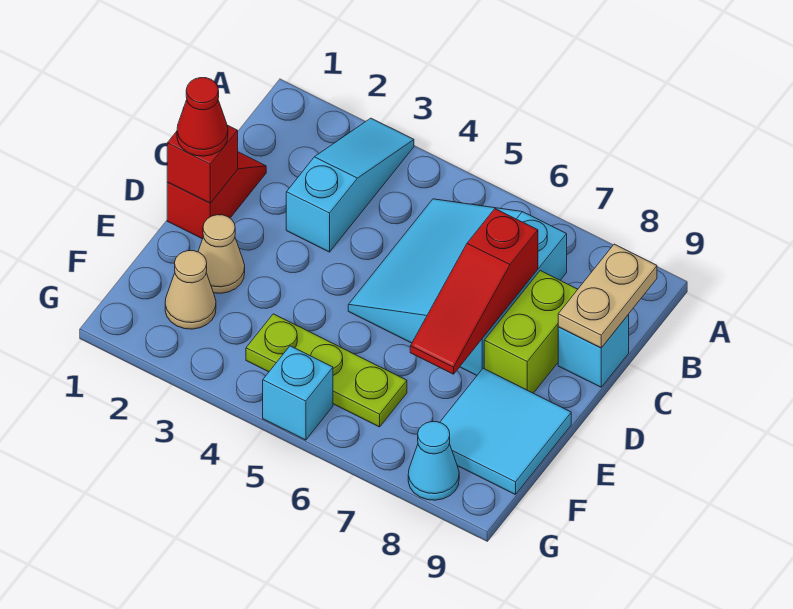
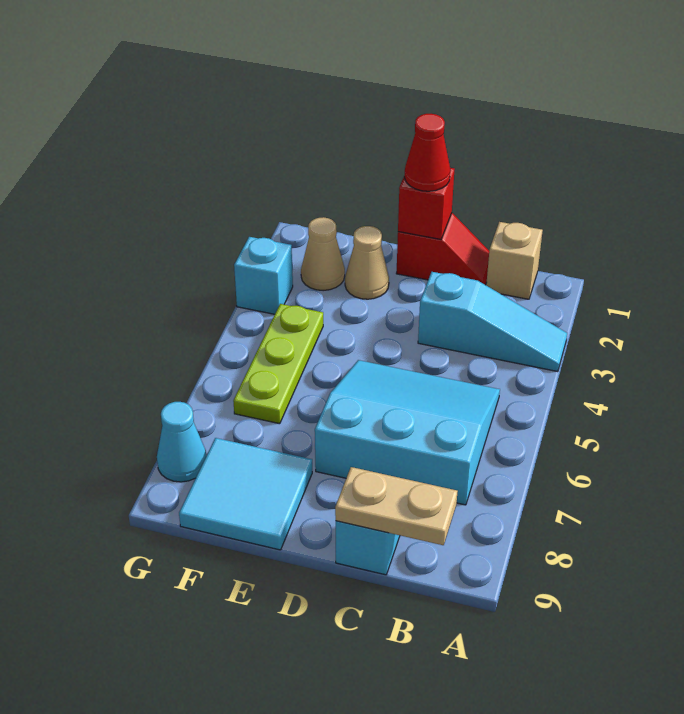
none -> tan brick B1 level 1
red slope C7:E7 level 2 top C -> none
lime brick C8:D8 level 1 -> none
cyan brick G5 level 1 -> cyan brick G3 level 1

